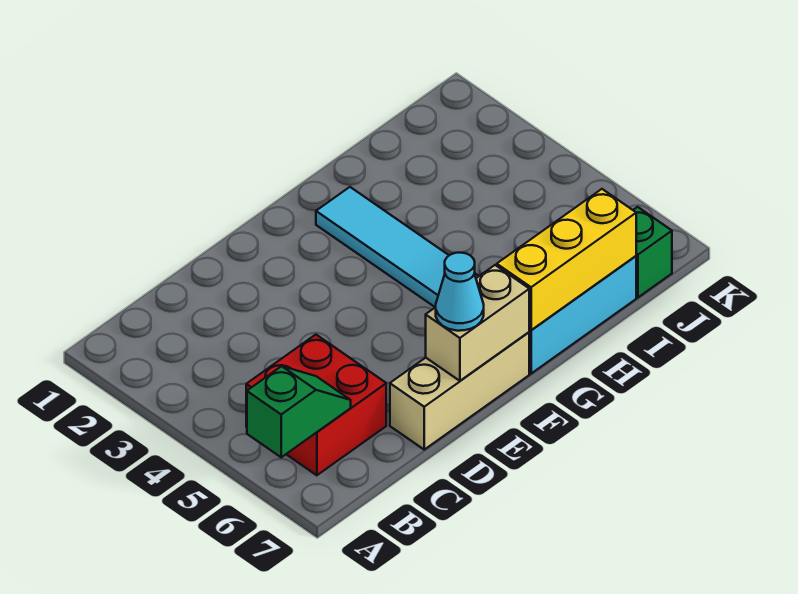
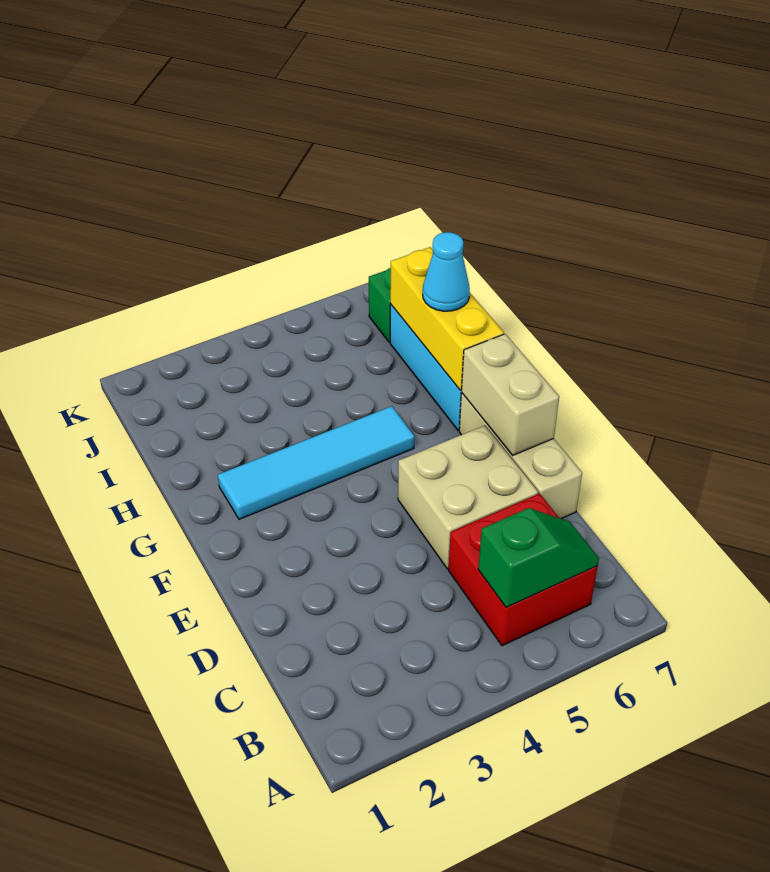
green slope A6:B6 level 2 top A -> green slope B5:B6 level 2 top 5
none -> tan brick D5:E6 level 1
cyan cone E7 level 3 -> cyan cone H7 level 3

